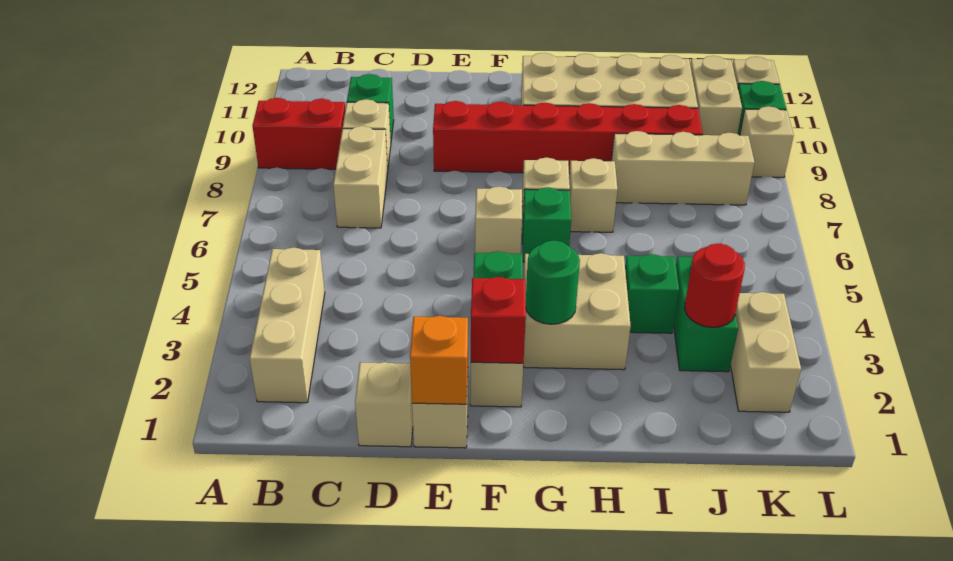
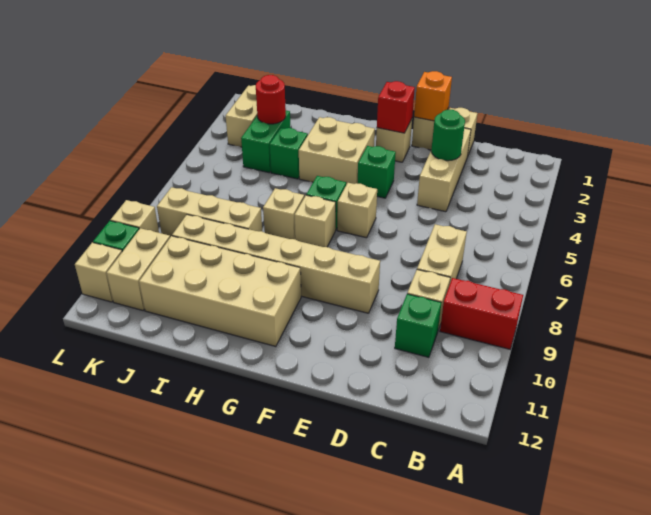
tan brick B2:B4 level 1 -> tan brick D2:D4 level 1
red brick E9:J9 level 1 -> tan brick E9:J9 level 1
green round brick G3 level 2 -> green round brick D3 level 2

